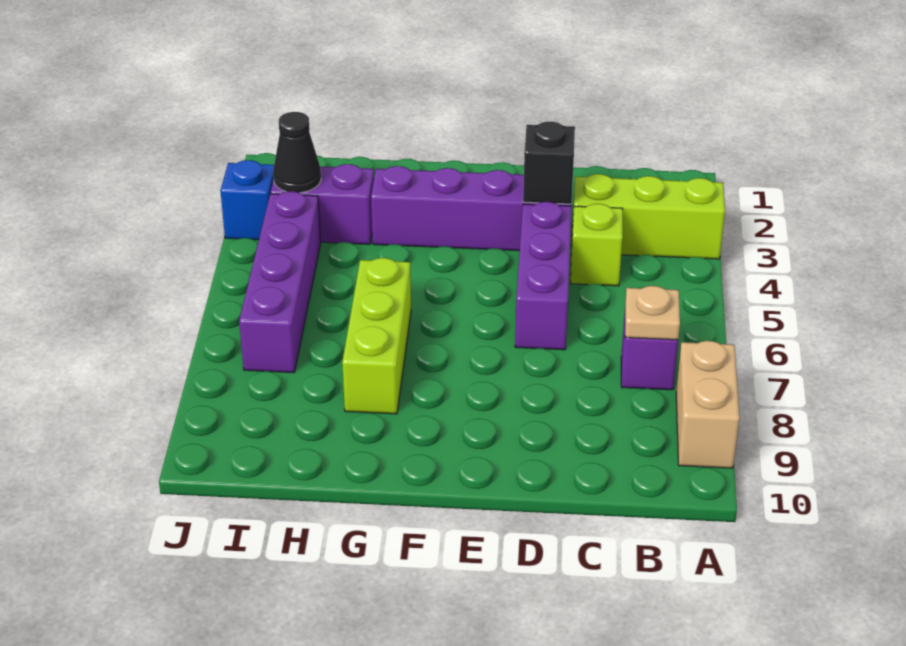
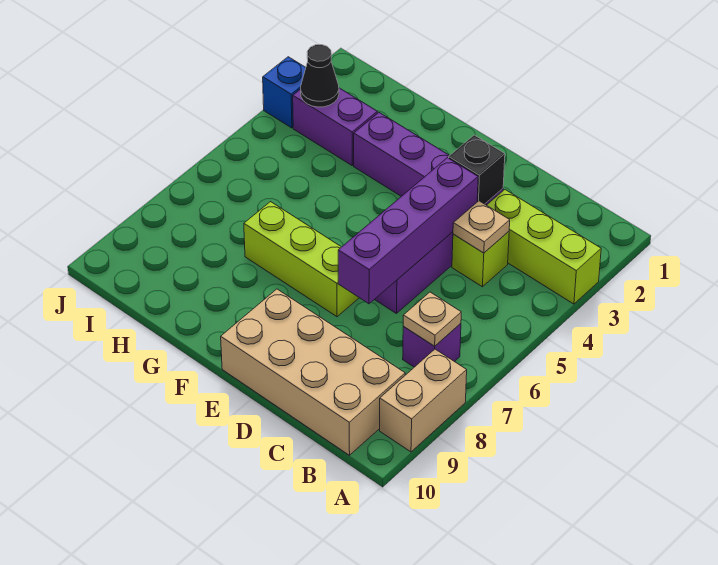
none -> tan brick B9:E10 level 1
none -> tan plate C4 level 2
lime brick G6:G8 level 1 -> lime brick E7:G7 level 1
purple brick I4:I7 level 1 -> purple brick D4:D7 level 2

